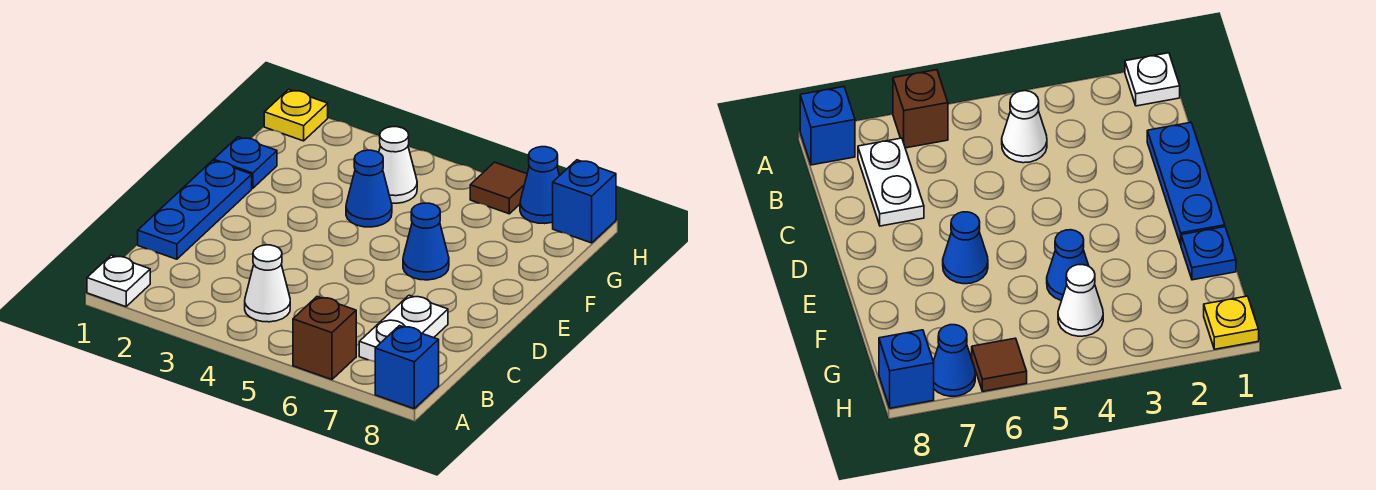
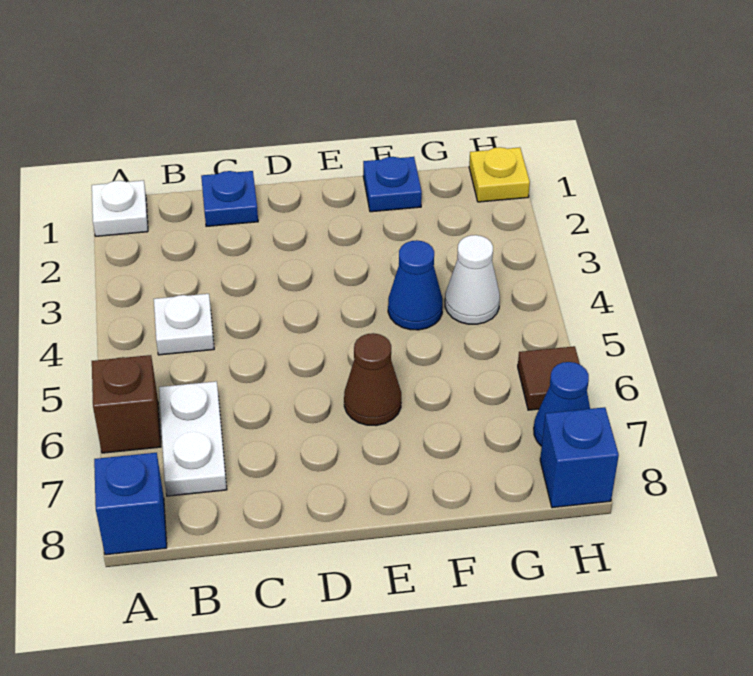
white cone B4 level 1 -> white plate B4 level 1
white plate B7:C7 level 1 -> white plate B6:B7 level 1
blue plate C1:E1 level 1 -> blue plate C1 level 1
blue cone E6 level 1 -> brown cone E6 level 1

